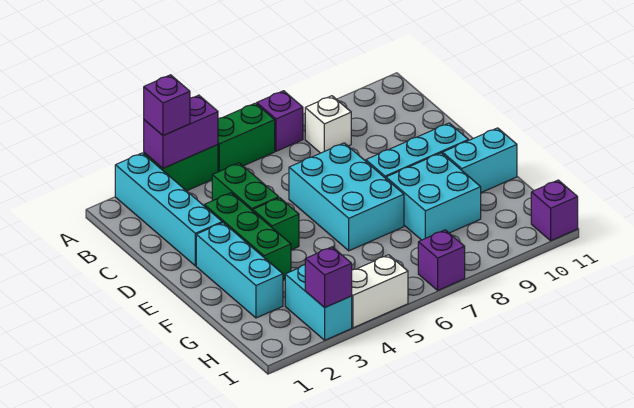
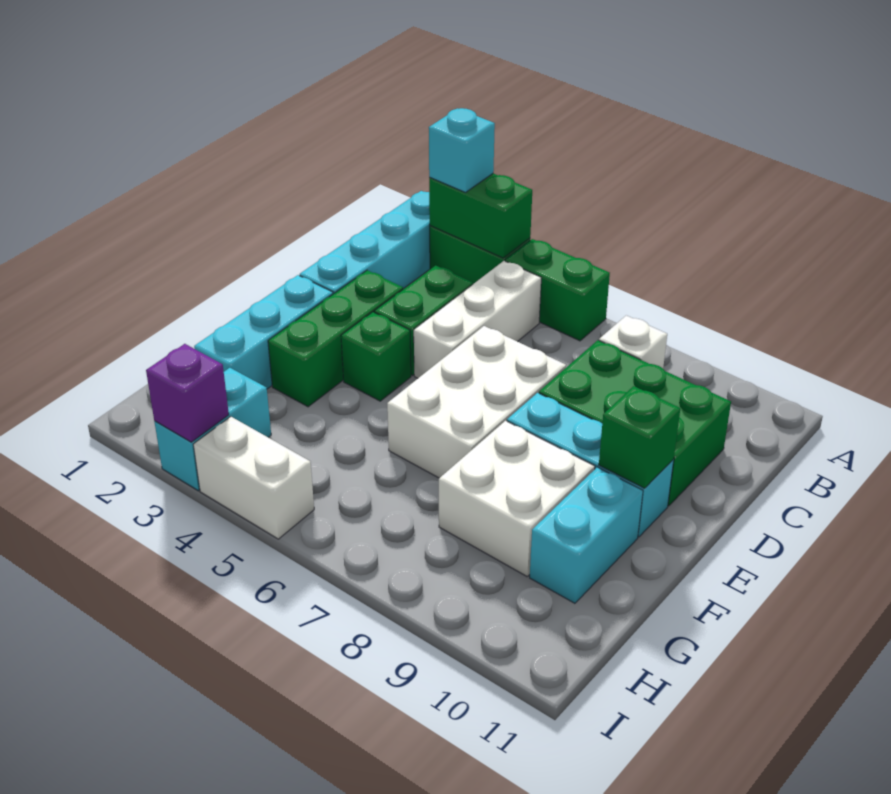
purple brick A3:A4 level 2 -> green brick A3:A4 level 2
purple brick A3 level 3 -> cyan brick A3 level 3
purple brick A7 level 1 -> none
none -> white brick B5:D5 level 1
none -> green brick C8:D10 level 1
cyan brick D6:F7 level 1 -> white brick D6:F7 level 1
none -> green brick E10 level 2
cyan brick F8:G9 level 1 -> white brick F8:G9 level 1
cyan brick F10:F11 level 1 -> cyan brick F10:G10 level 1
purple brick I7 level 1 -> none
purple brick I11 level 1 -> none

